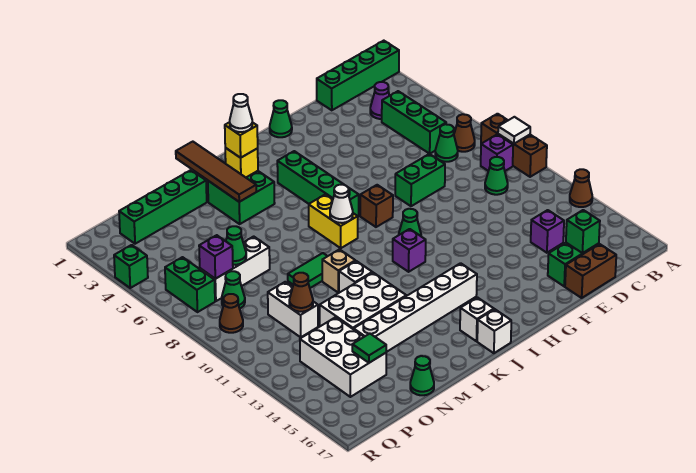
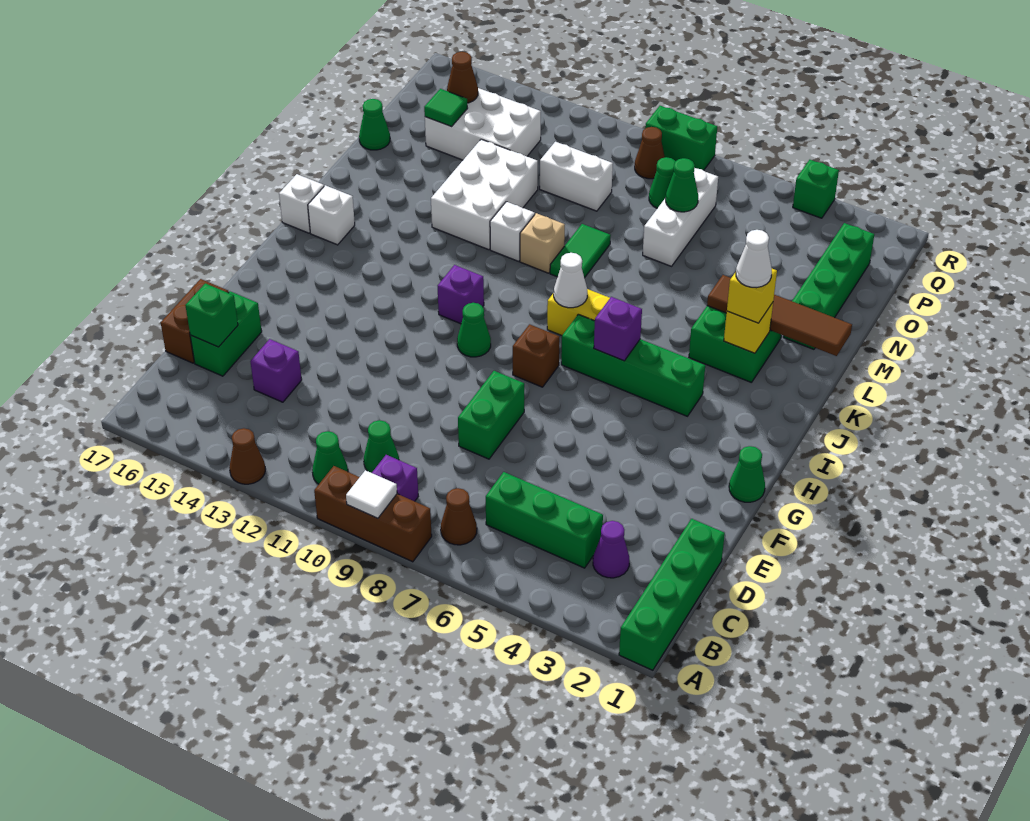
green cone C7 level 1 -> green cone B11 level 1
white brick I14:N14 level 1 -> none
brown cone O11 level 2 -> brown cone P15 level 2
purple brick P7 level 2 -> purple brick I6 level 2
green brick Q6:Q7 level 1 -> green brick R8:R9 level 1

